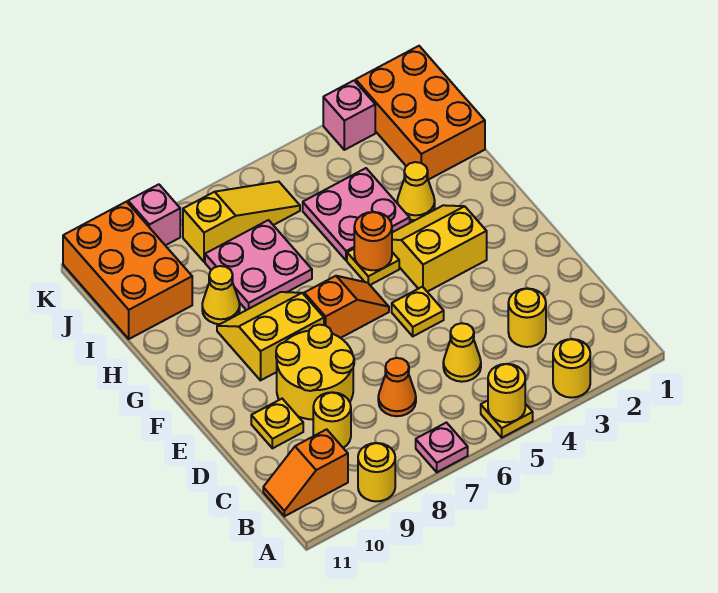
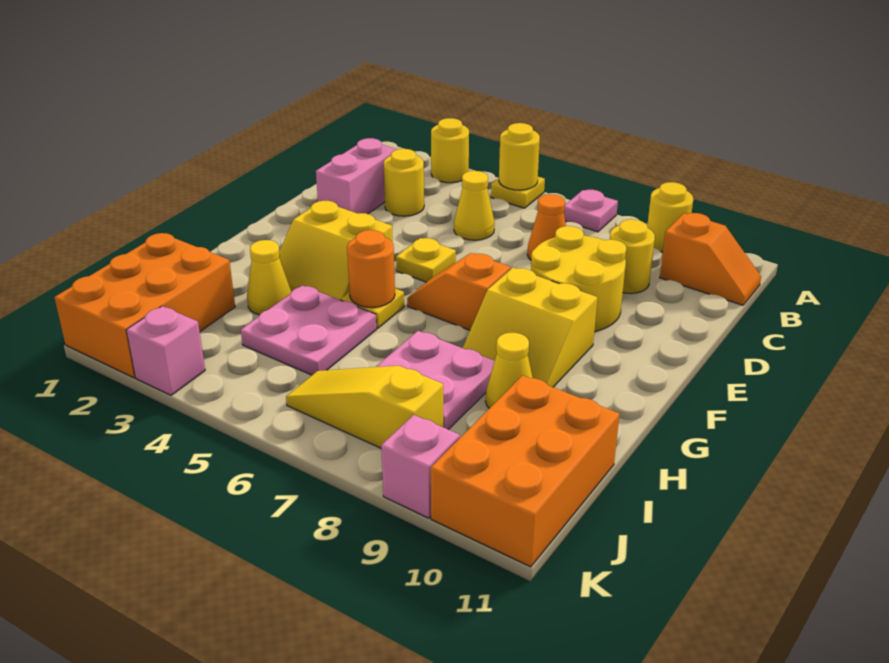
none -> pink brick C2:D2 level 1
yellow plate D10 level 1 -> none

